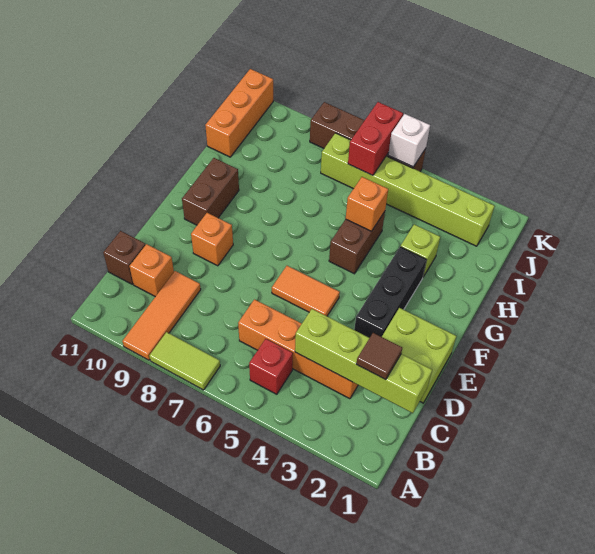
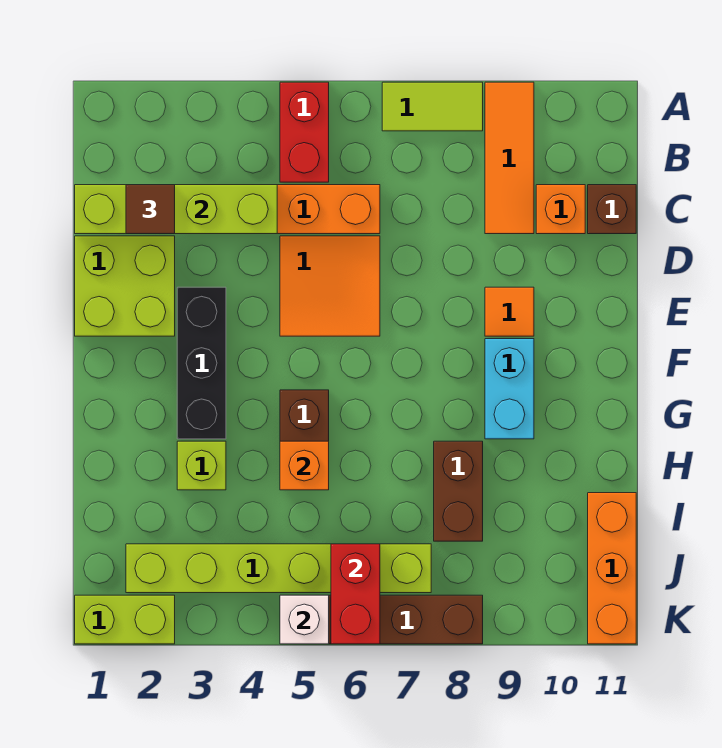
red brick B5 level 1 -> red brick A5:B5 level 1
orange tile E5:E6 level 1 -> orange tile D5:E6 level 1
orange brick E9 level 1 -> orange tile E9 level 1
none -> cyan brick F9:G9 level 1
brown brick F10:G10 level 1 -> brown brick H8:I8 level 1
none -> lime brick K1:K2 level 1

